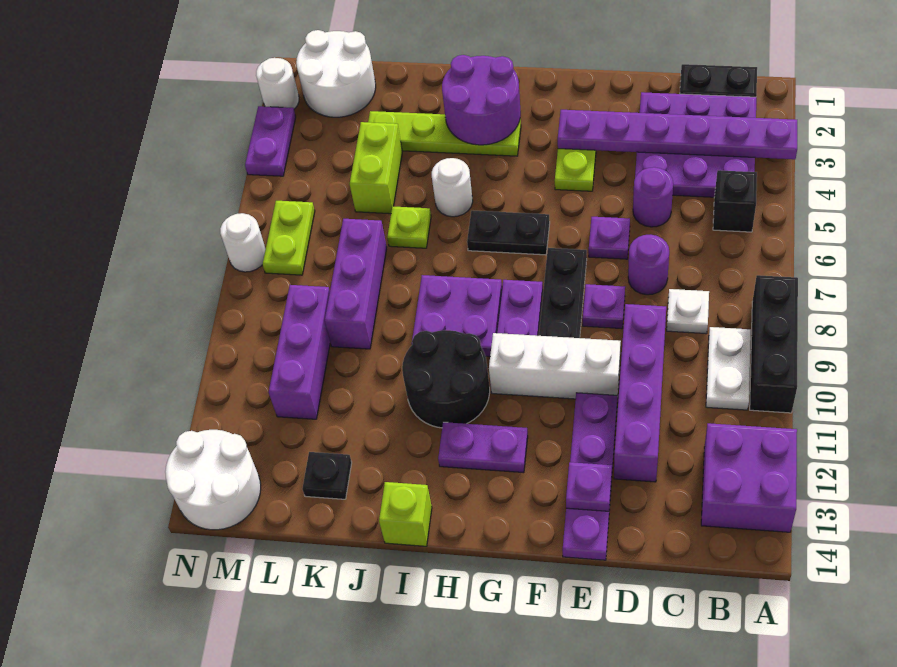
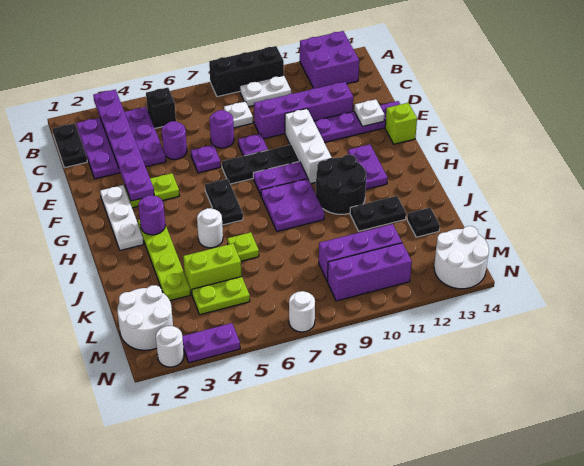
purple plate E13 level 2 -> white plate E13 level 2
none -> white plate F2:H2 level 1
purple round brick H2:I3 level 2 -> purple round brick H3 level 2
lime brick I14 level 1 -> lime brick F14 level 1
none -> black plate J11:J12 level 1
purple brick K7:K9 level 1 -> purple brick M9:M11 level 1
lime plate M6:M7 level 1 -> lime plate L4:L5 level 1

